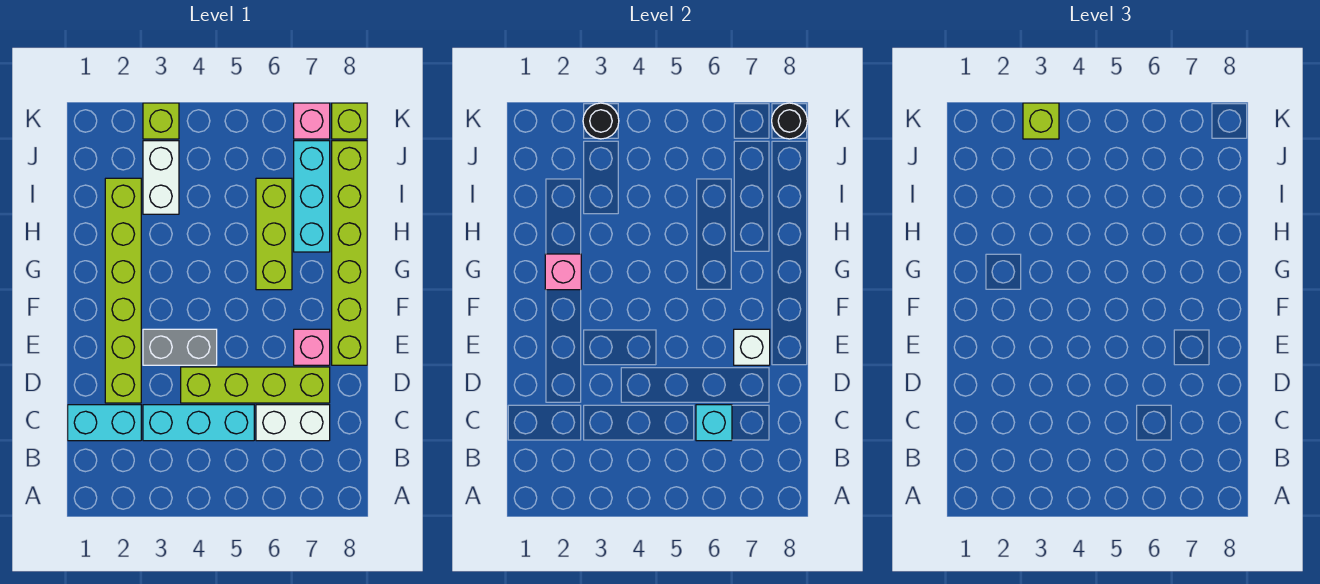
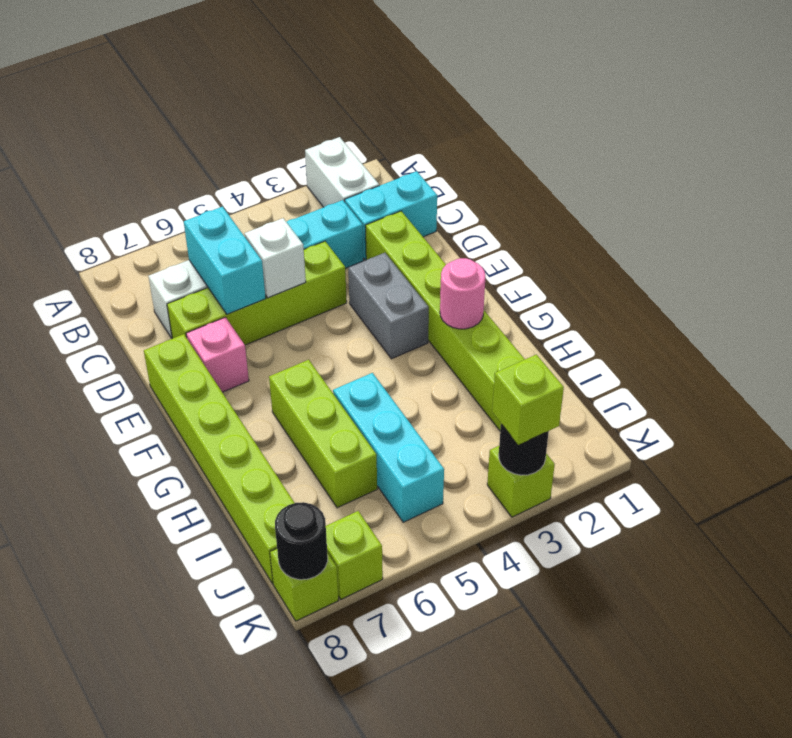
cyan brick C6 level 2 -> cyan brick C6:D6 level 2
grey brick E3:E4 level 1 -> grey brick E3:F3 level 1
white brick E7 level 2 -> white brick D5 level 2
pink brick G2 level 2 -> pink round brick G2 level 2
cyan brick H7:J7 level 1 -> cyan brick H5:J5 level 1
white brick I3:J3 level 1 -> white brick A2:B2 level 1
pink brick K7 level 1 -> lime brick K7 level 1

